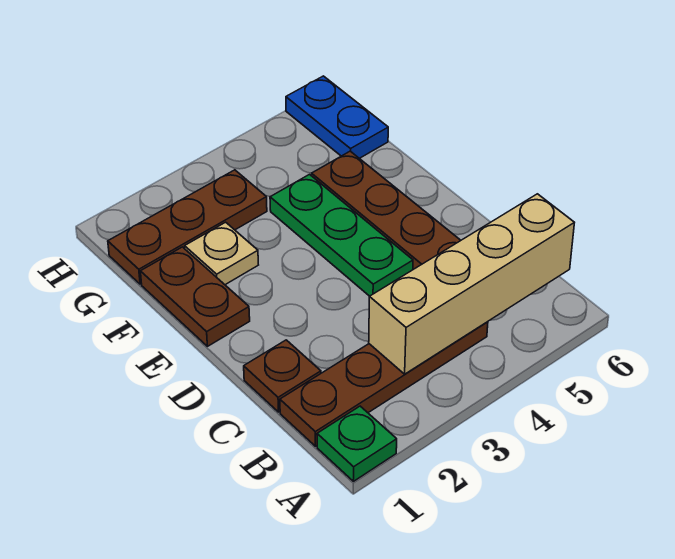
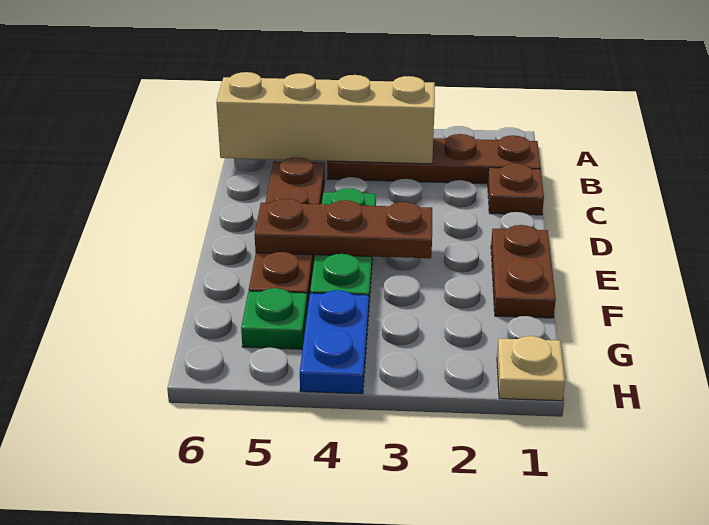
green plate A1 level 1 -> green plate G5 level 1
tan plate F2 level 1 -> tan plate H1 level 1
brown plate G1:G3 level 1 -> brown plate E3:E5 level 2
blue plate G6:H6 level 1 -> blue plate G4:H4 level 1

